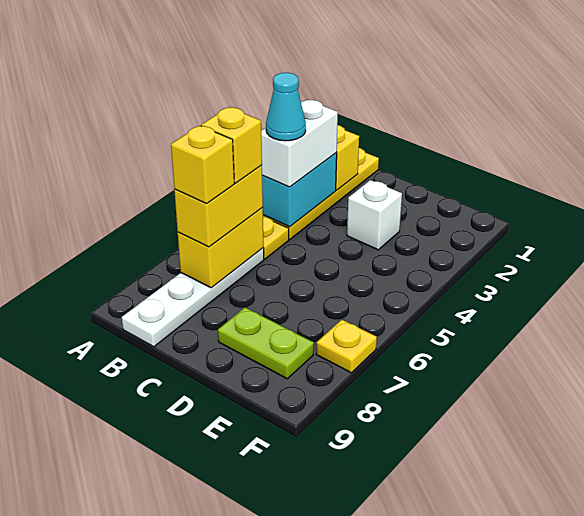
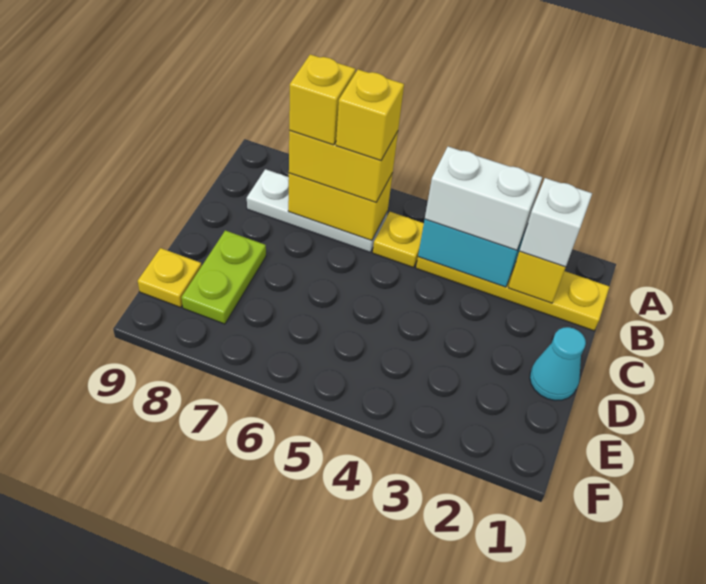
cyan cone B4 level 4 -> cyan cone D1 level 1
white plate B6:B9 level 1 -> white plate B6:B8 level 1
white brick D3 level 1 -> white brick B2 level 3
yellow plate F7 level 1 -> yellow plate E9 level 1

